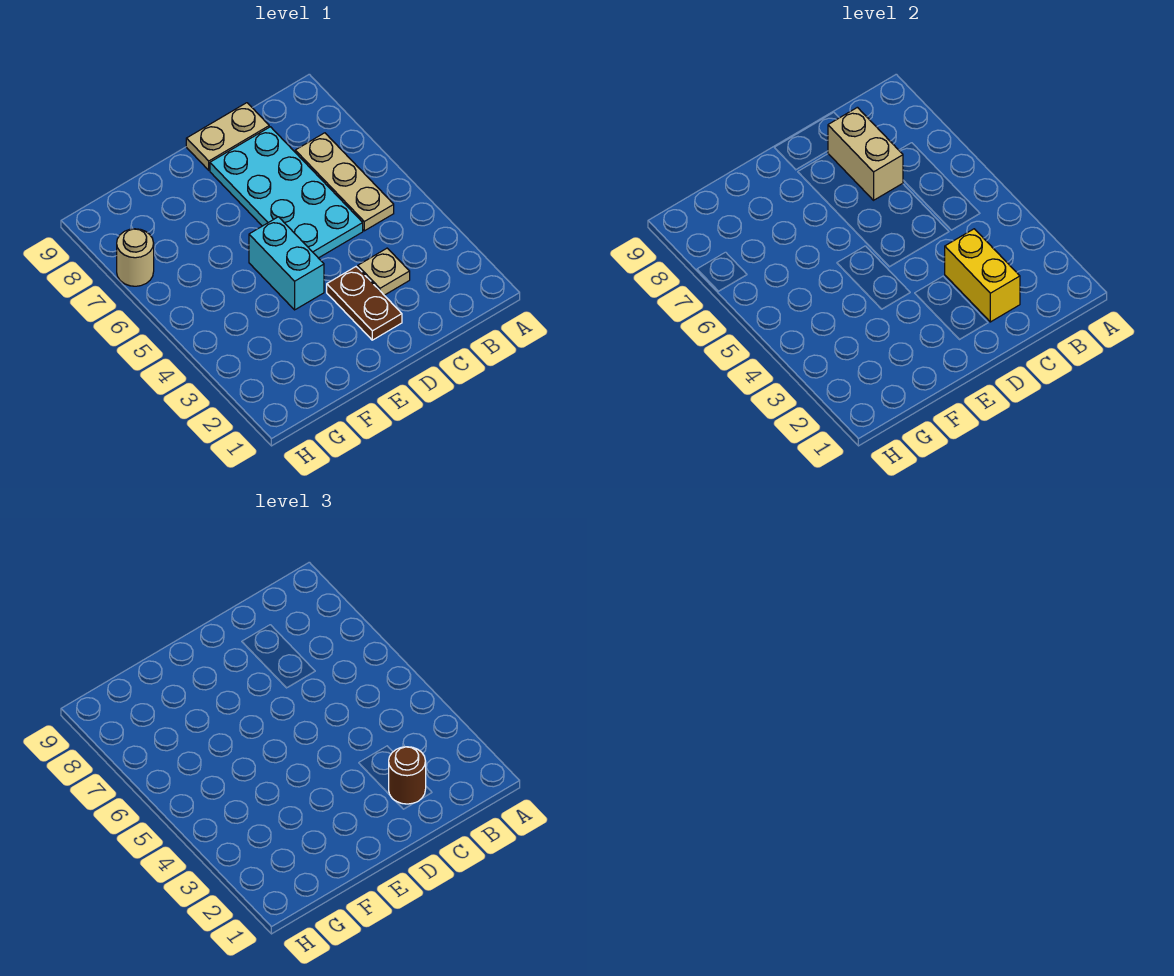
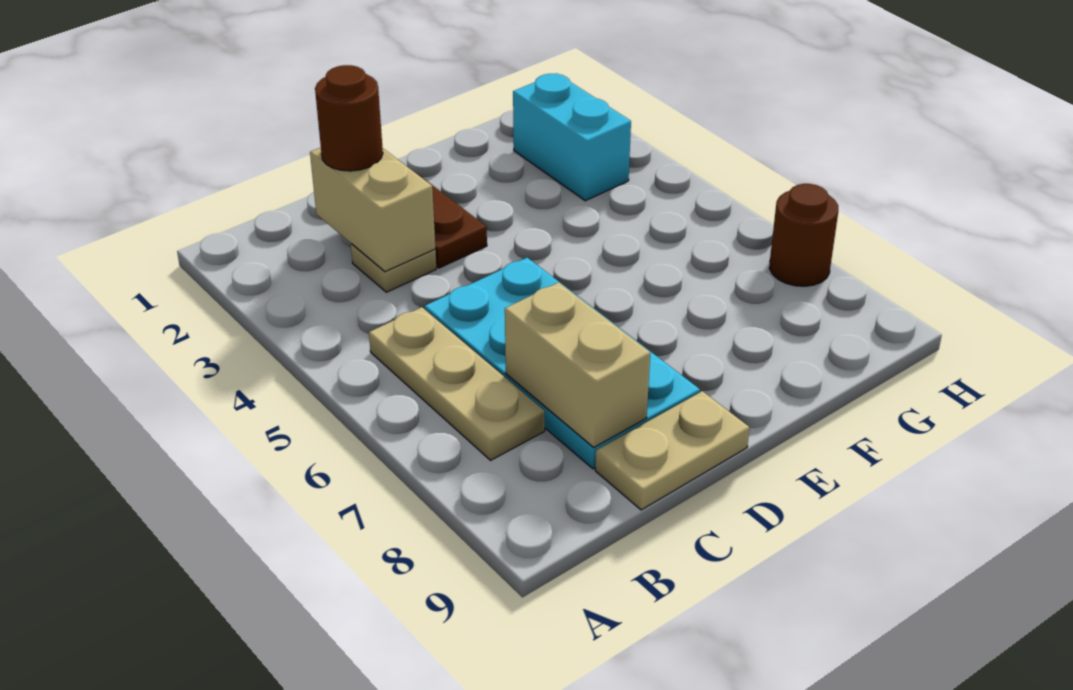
yellow brick C2:C3 level 2 -> tan brick C2:C3 level 2
cyan brick E4:E5 level 1 -> cyan brick G2:G3 level 1
tan round brick H7 level 1 -> brown round brick H7 level 1

